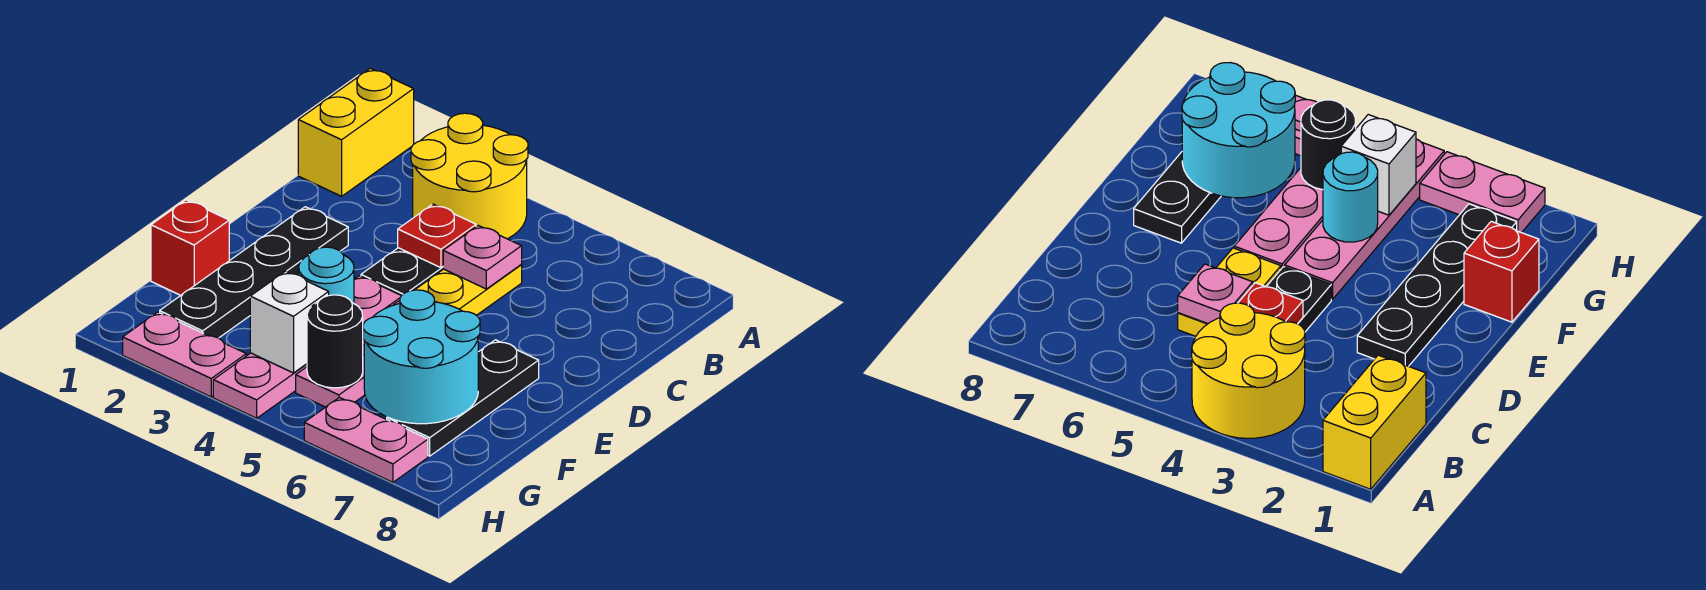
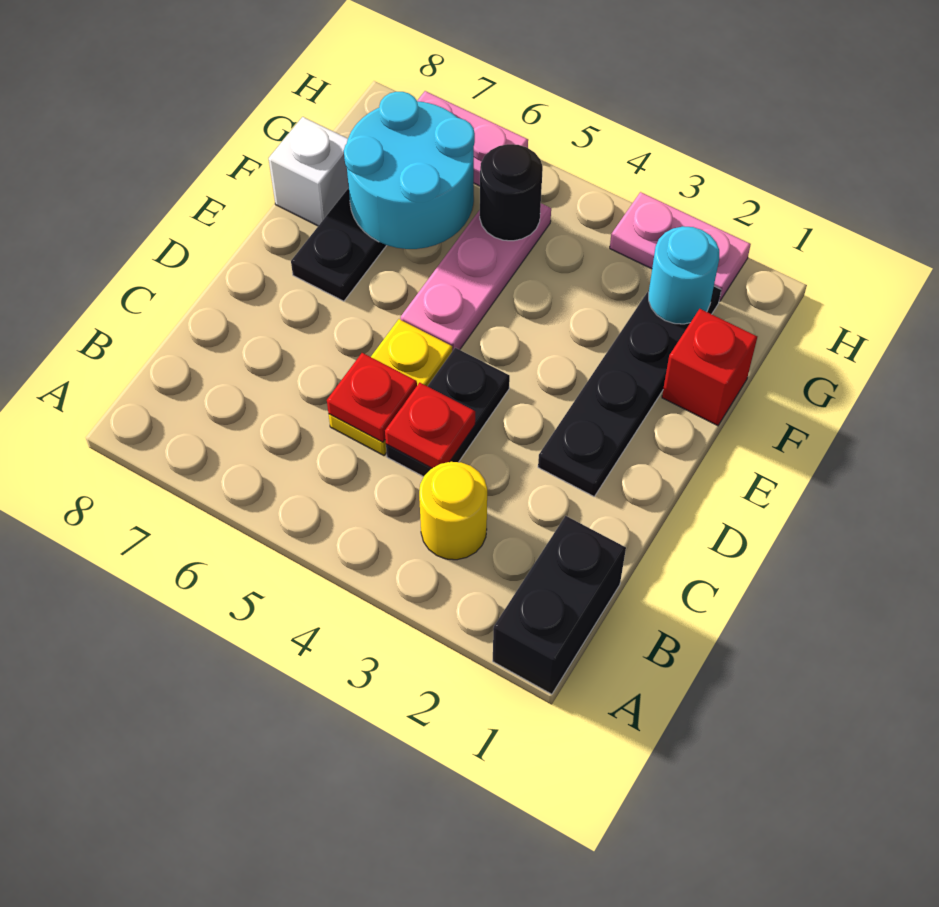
yellow brick A1:B1 level 1 -> black brick A1:B1 level 1
yellow round brick A3:B4 level 1 -> yellow round brick B3 level 1
pink plate C5 level 2 -> red plate C5 level 2
pink plate E4:H4 level 1 -> none
cyan round brick F4 level 2 -> cyan round brick G2 level 2
white brick G4 level 2 -> white brick F8 level 1

